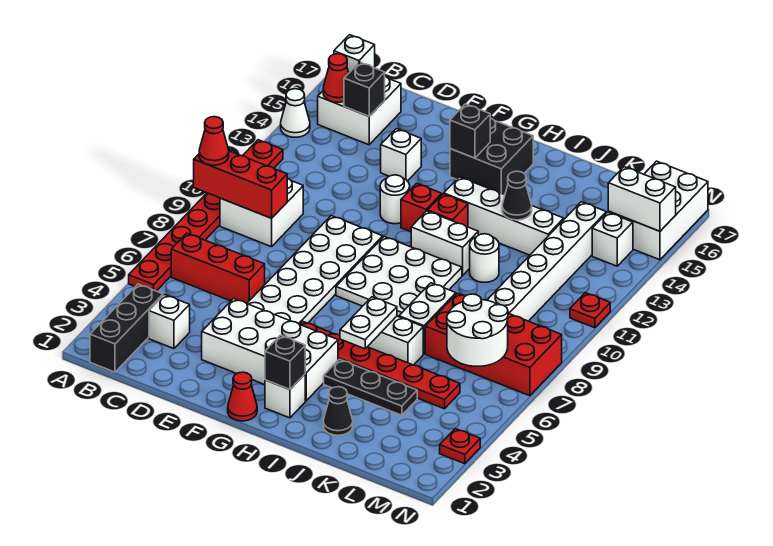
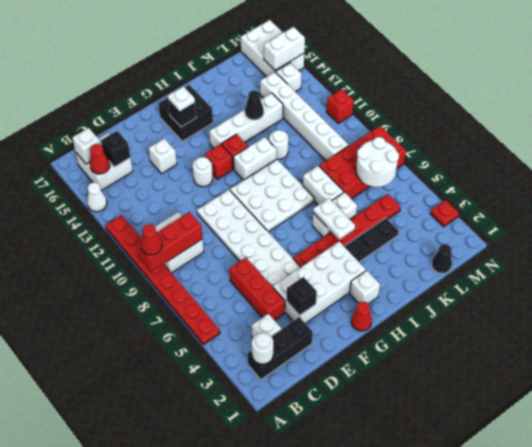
black brick B1:B3 level 1 -> black brick B2:D2 level 1
none -> white round brick B2 level 2
red brick B6:D6 level 1 -> red brick D4:D6 level 1
none -> white plate G15 level 3
black brick H2 level 2 -> black brick E3 level 2
black cone J2 level 1 -> black cone L1 level 1
red plate N11 level 1 -> red brick N11 level 1

